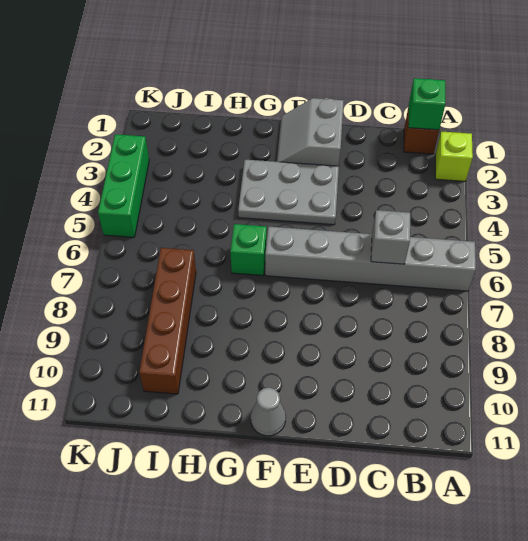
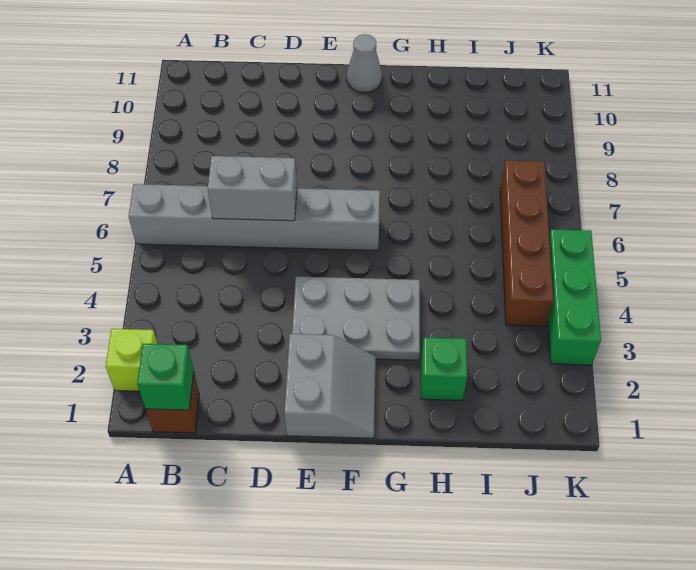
grey brick C6 level 2 -> grey brick C6:D6 level 2
green brick G6 level 1 -> green brick H2 level 1
brown brick I7:I10 level 1 -> brown brick J4:J7 level 1

